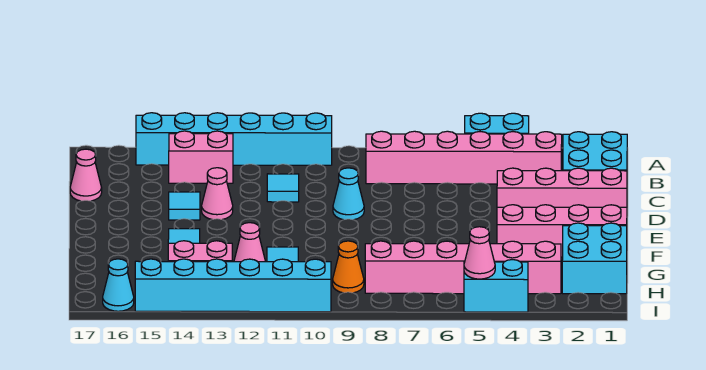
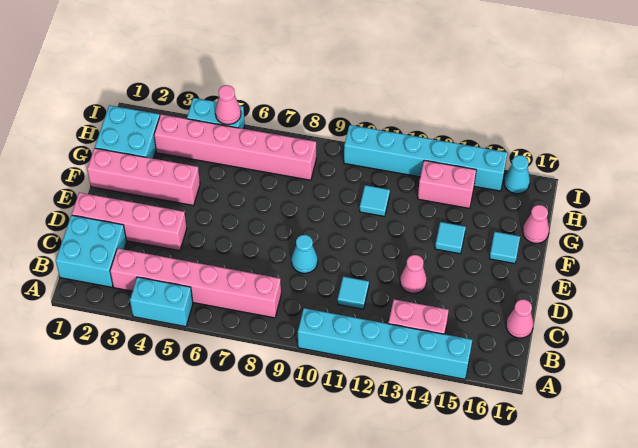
cyan tile D14 level 1 -> cyan tile F16 level 1
pink cone G12 level 1 -> pink cone G17 level 1
orange cone H9 level 1 -> none

